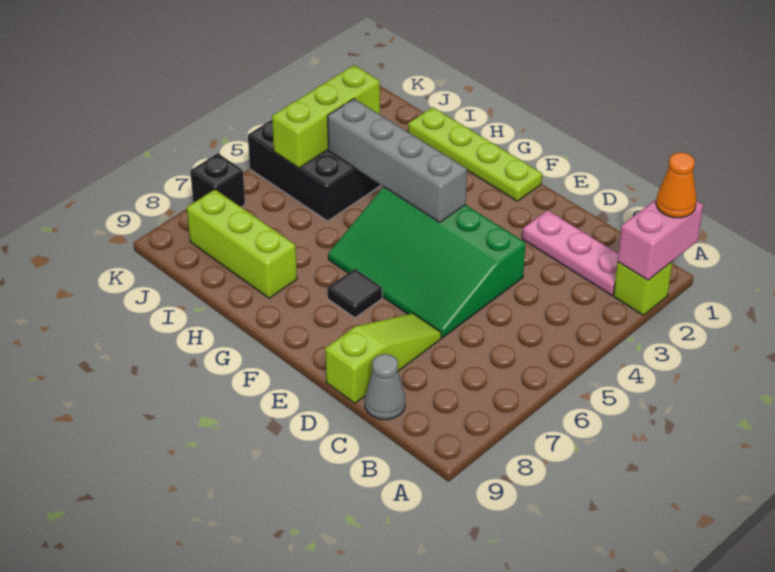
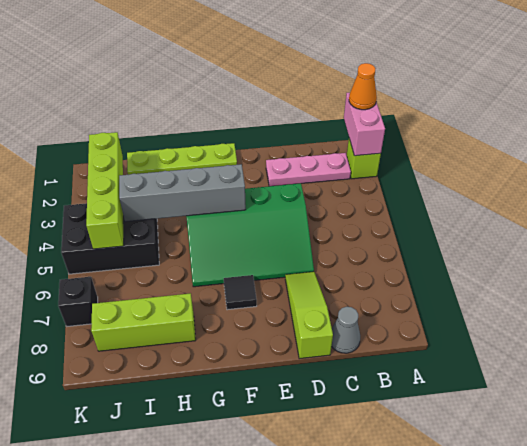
lime brick J3:J5 level 2 -> lime brick J2:J5 level 2

